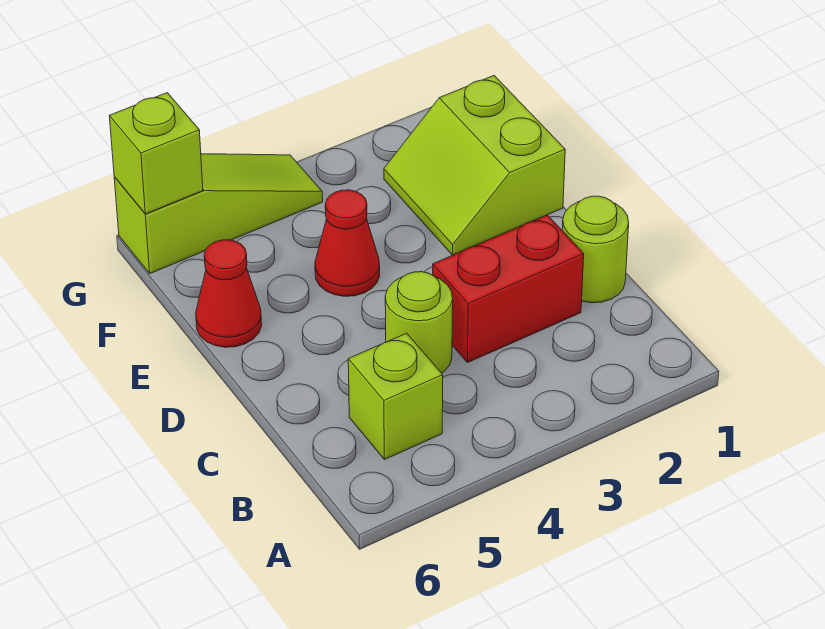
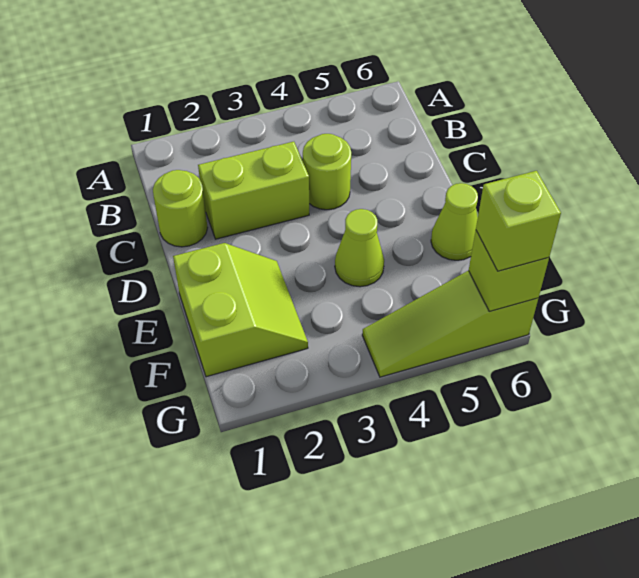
lime brick B5 level 1 -> lime brick G6 level 3
red brick C2:C3 level 1 -> lime brick C2:C3 level 1
red cone E4 level 1 -> lime cone E4 level 1
red cone E6 level 1 -> lime cone E6 level 1

